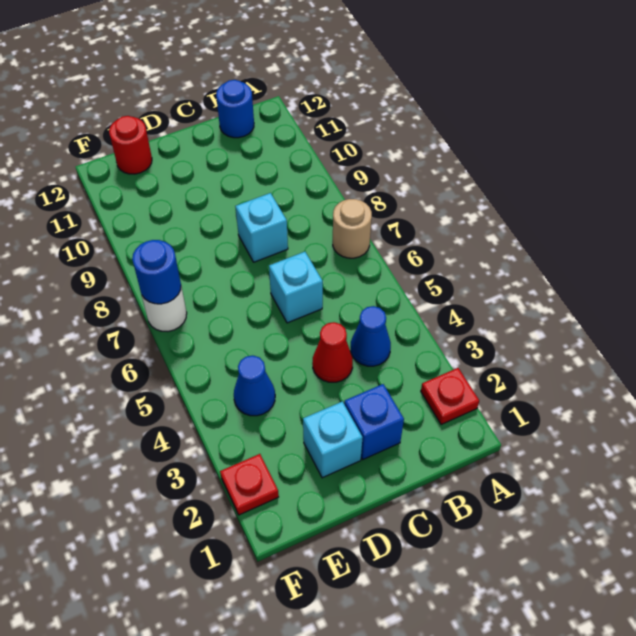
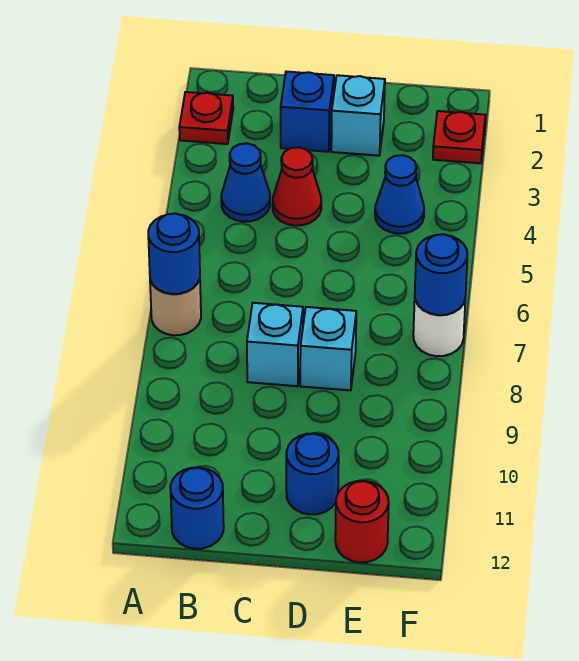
none -> blue round brick A7 level 2
cyan brick C6 level 1 -> cyan brick D8 level 1
none -> blue round brick D11 level 1

